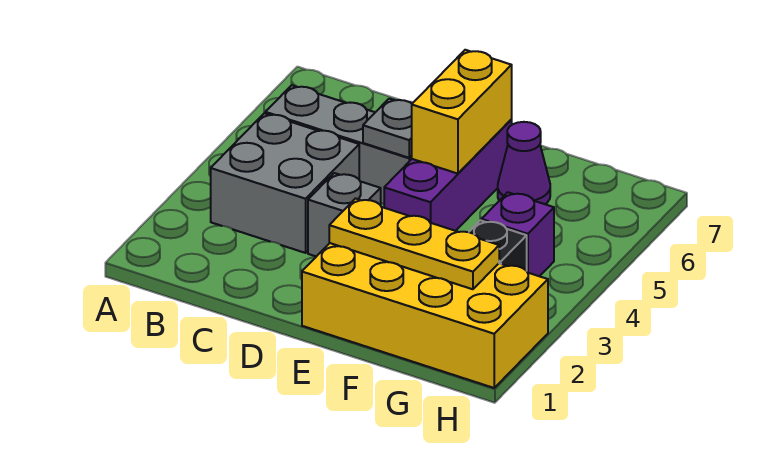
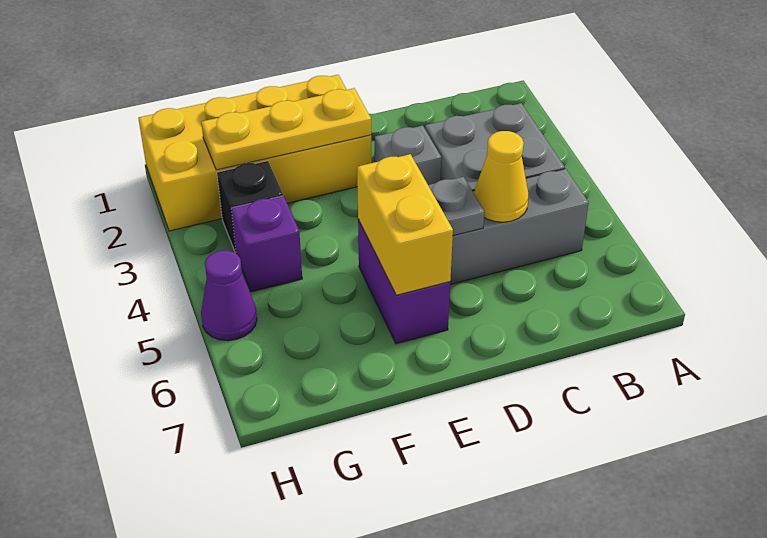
none -> yellow cone C5 level 2
purple brick E4:E6 level 1 -> purple brick E5:E6 level 1
purple cone F6 level 1 -> purple cone H5 level 1

